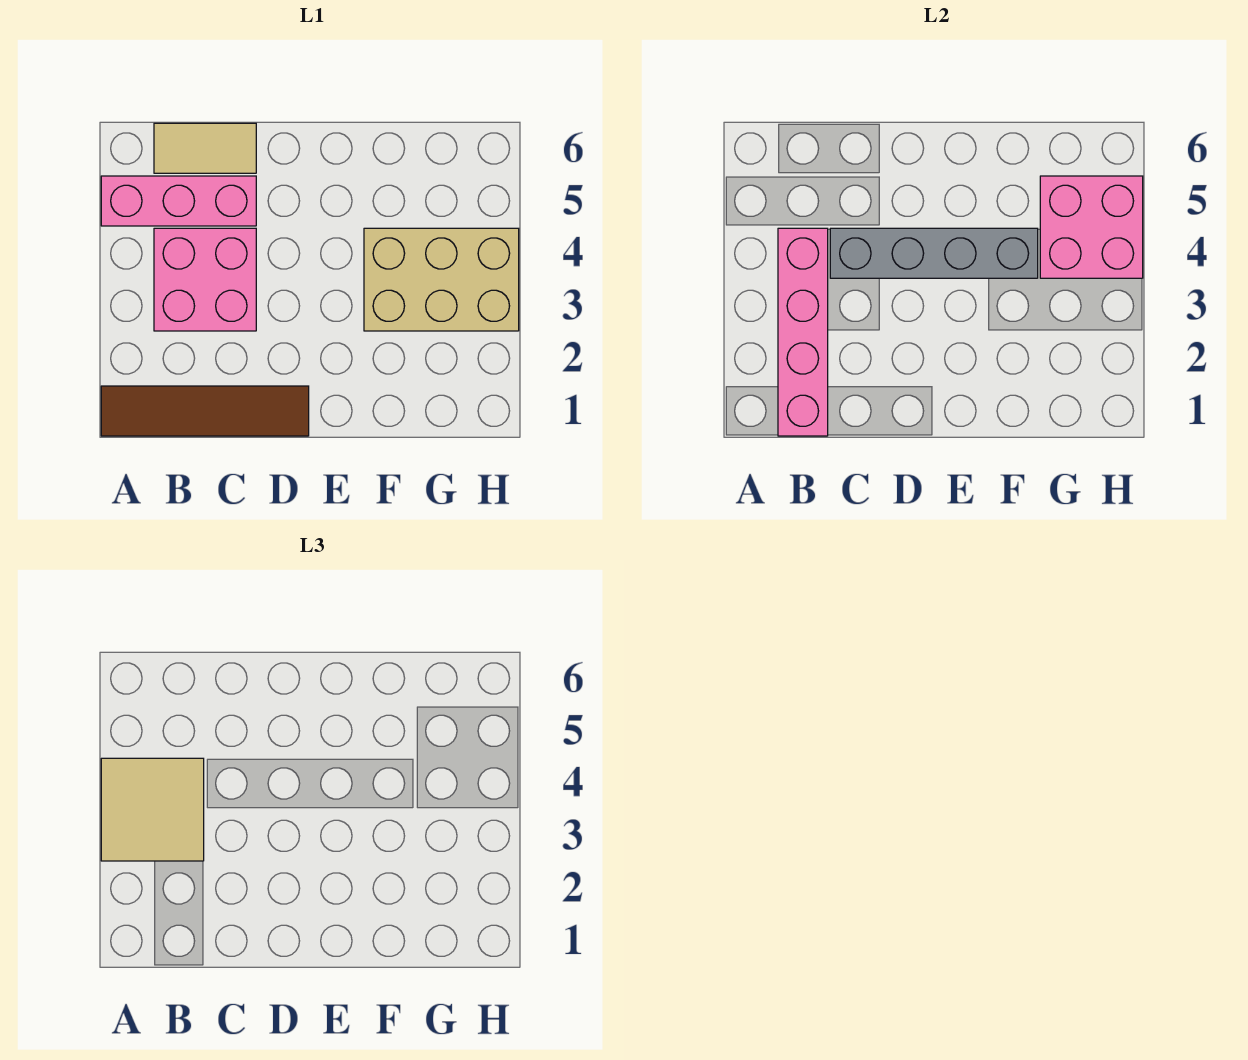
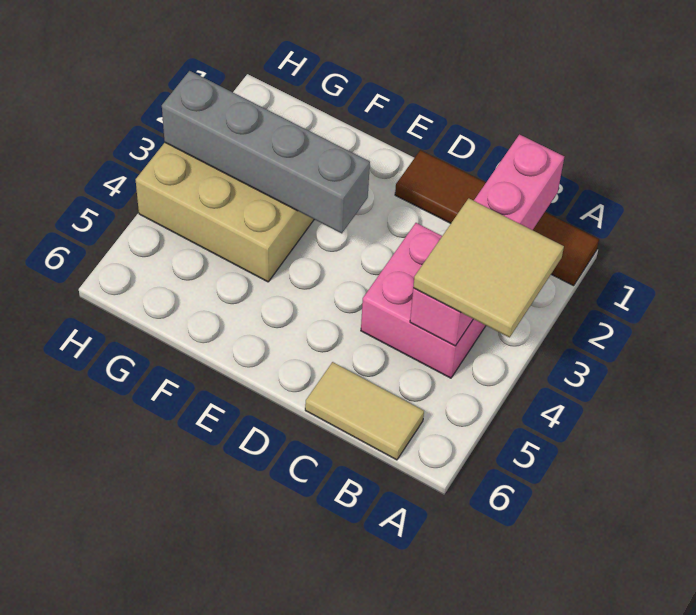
pink brick A5:C5 level 1 -> none
grey brick C4:F4 level 2 -> grey brick E3:H3 level 2
pink brick G4:H5 level 2 -> none

